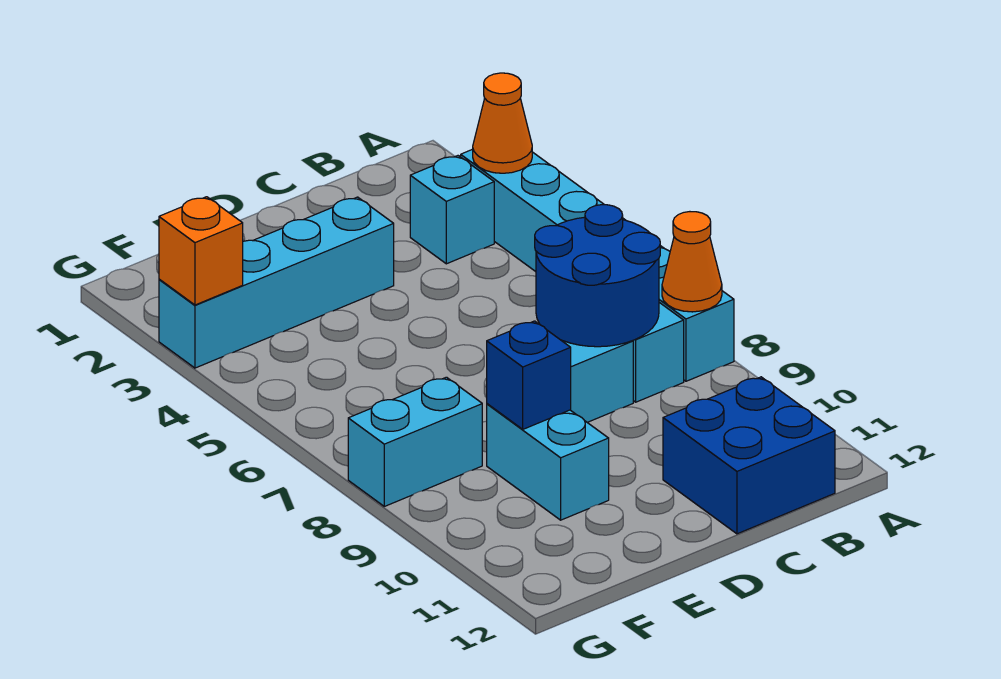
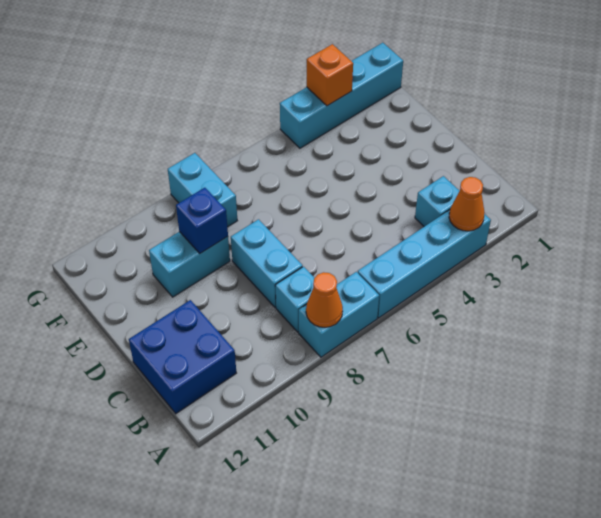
blue round brick B7:C8 level 2 -> none
cyan brick D3:G3 level 1 -> cyan brick G1:G4 level 1

